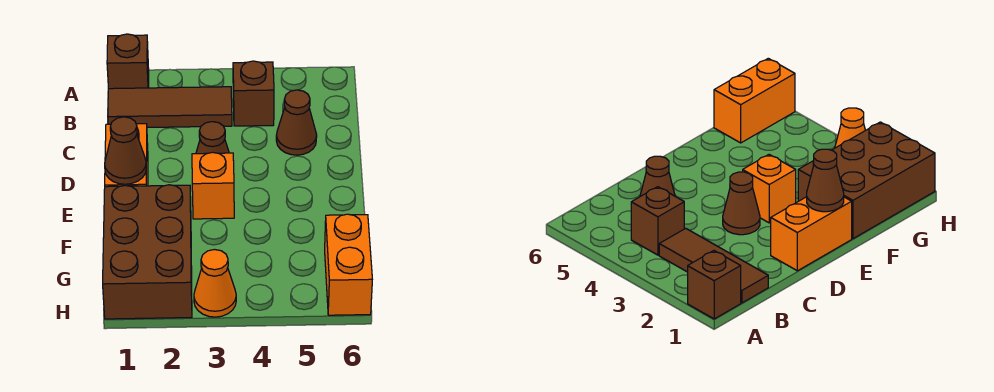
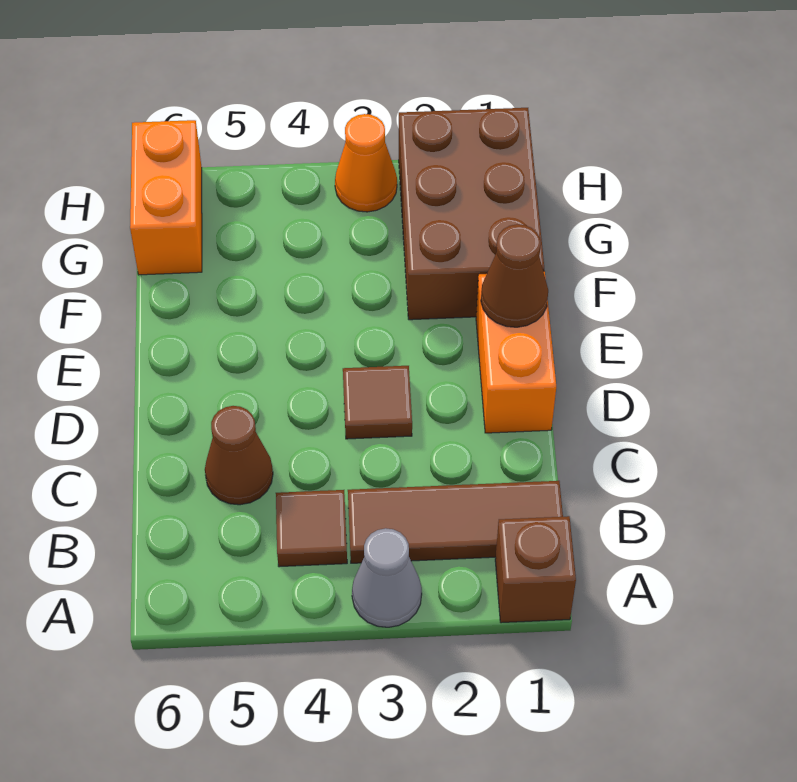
none -> grey cone A3 level 1
brown brick B4 level 1 -> brown tile B4 level 1
brown cone D3 level 1 -> brown tile D3 level 1
orange brick E3 level 1 -> none

